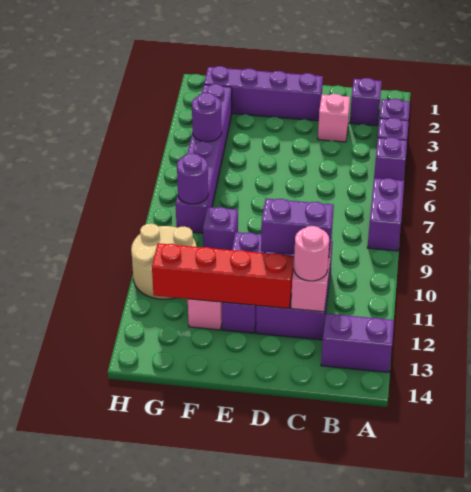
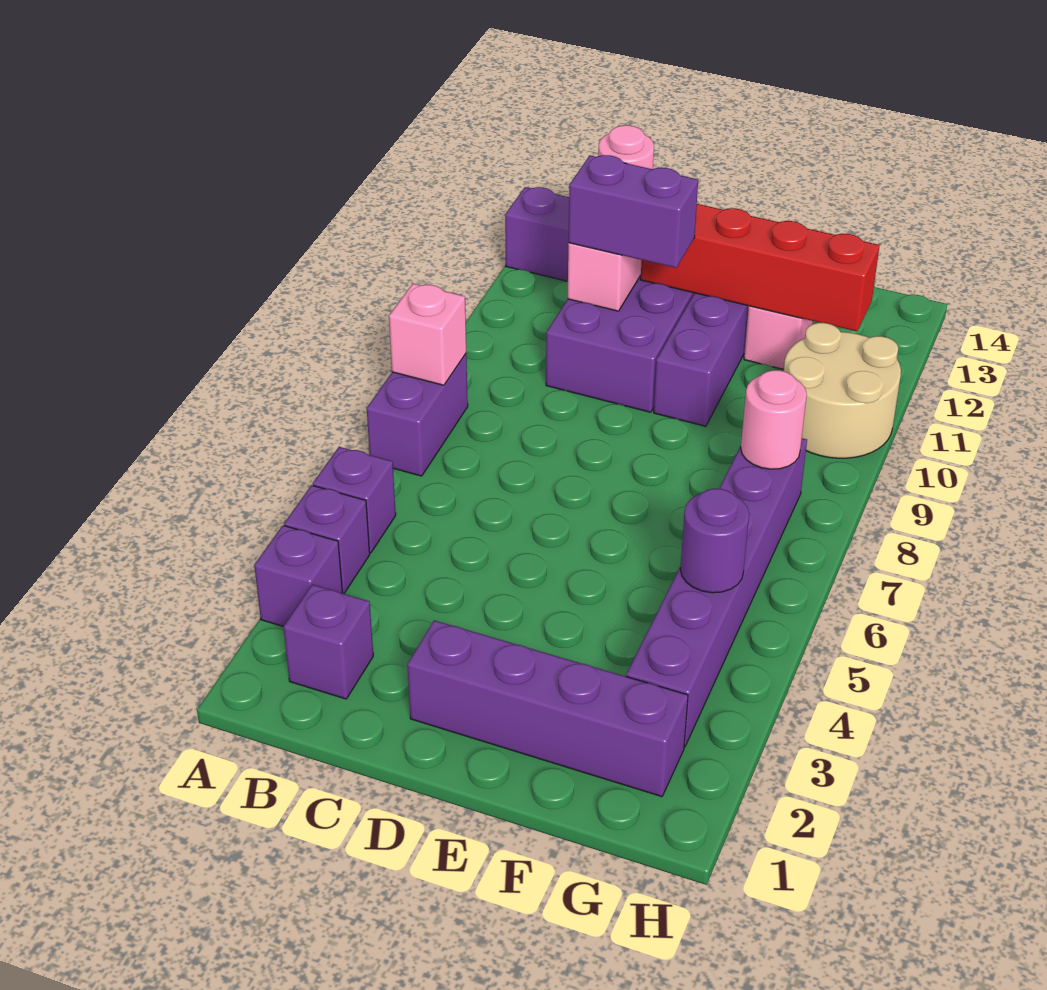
pink brick C3 level 1 -> pink brick A8 level 2
purple brick F9 level 1 -> none
purple round brick G8 level 2 -> pink round brick G8 level 2

